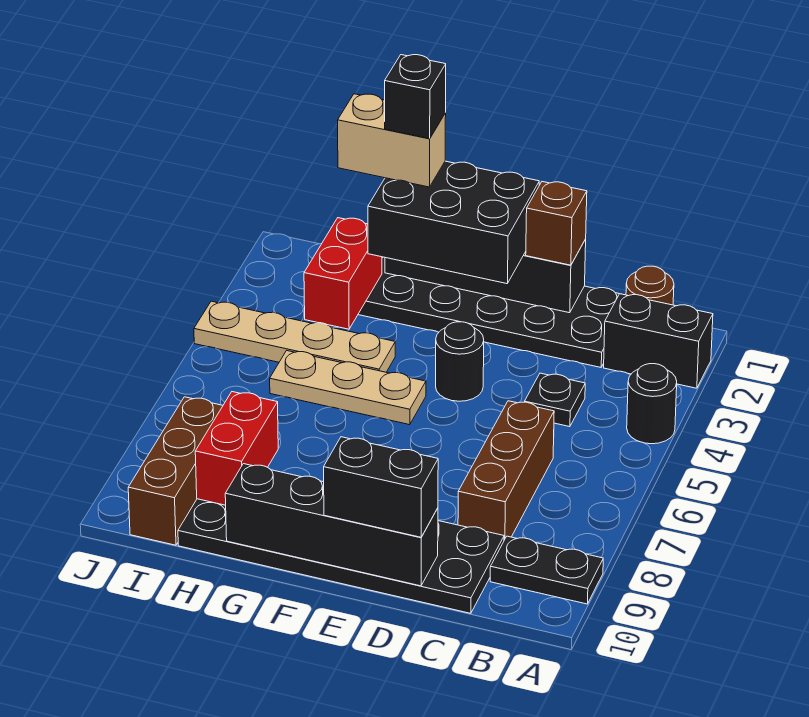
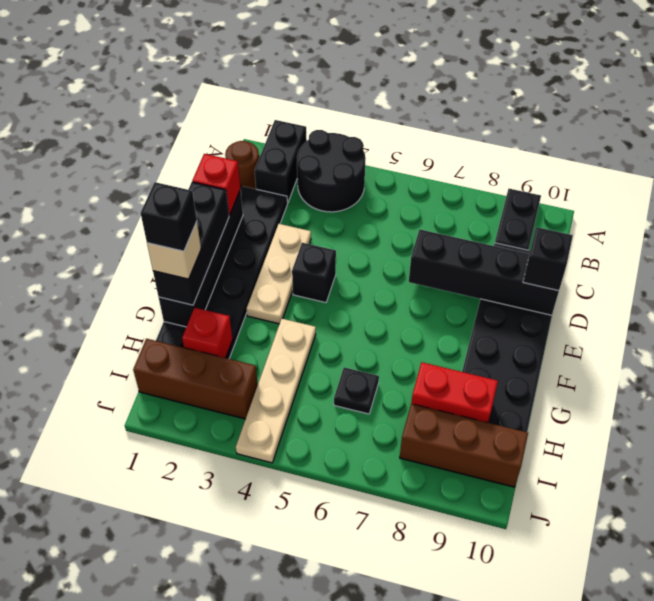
black round brick A4 level 1 -> black round brick A3:B4 level 1
black plate C4 level 1 -> black plate H6 level 1
brown brick C6:C8 level 1 -> brown brick I1:I3 level 1
brown brick D1 level 3 -> red brick D1 level 3
black brick D10:G10 level 2 -> black brick D7:D10 level 2
black brick D10:E10 level 3 -> black brick D10 level 3
black brick E1:G2 level 3 -> black brick E1:G1 level 3
black round brick E4 level 1 -> black brick E4 level 1
tan plate F5:H5 level 1 -> tan plate D3:F3 level 1
tan brick G1:H1 level 4 -> tan brick G1 level 4
red brick H2:H3 level 2 -> red brick H2 level 2

